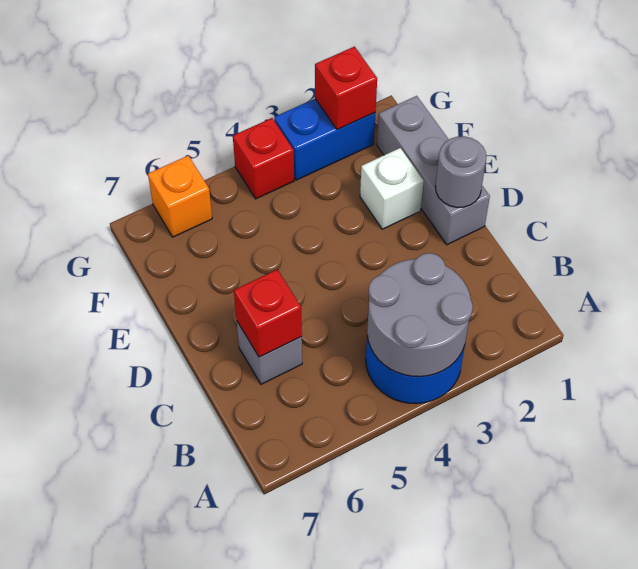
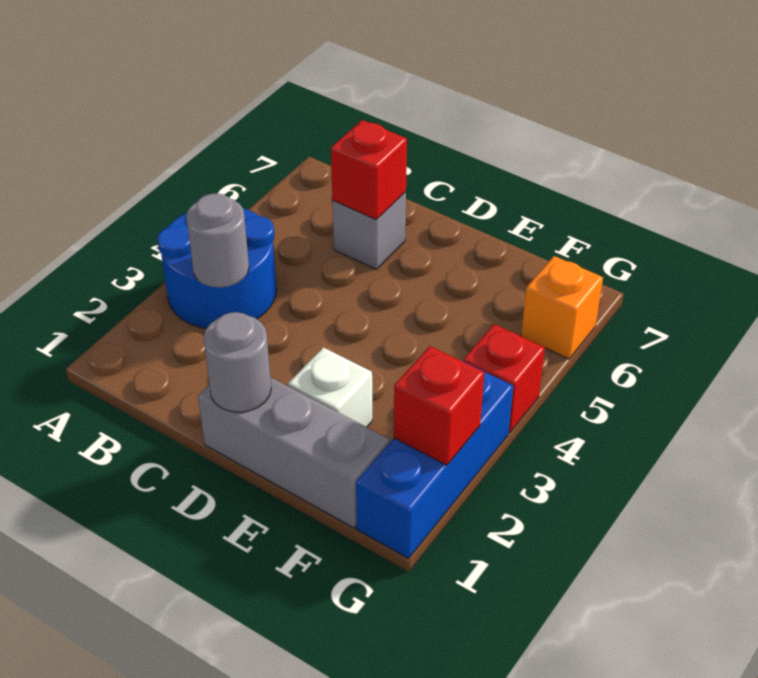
grey round brick A3:B4 level 2 -> grey round brick B3 level 2
blue brick G2:G3 level 1 -> blue brick G1:G3 level 1

